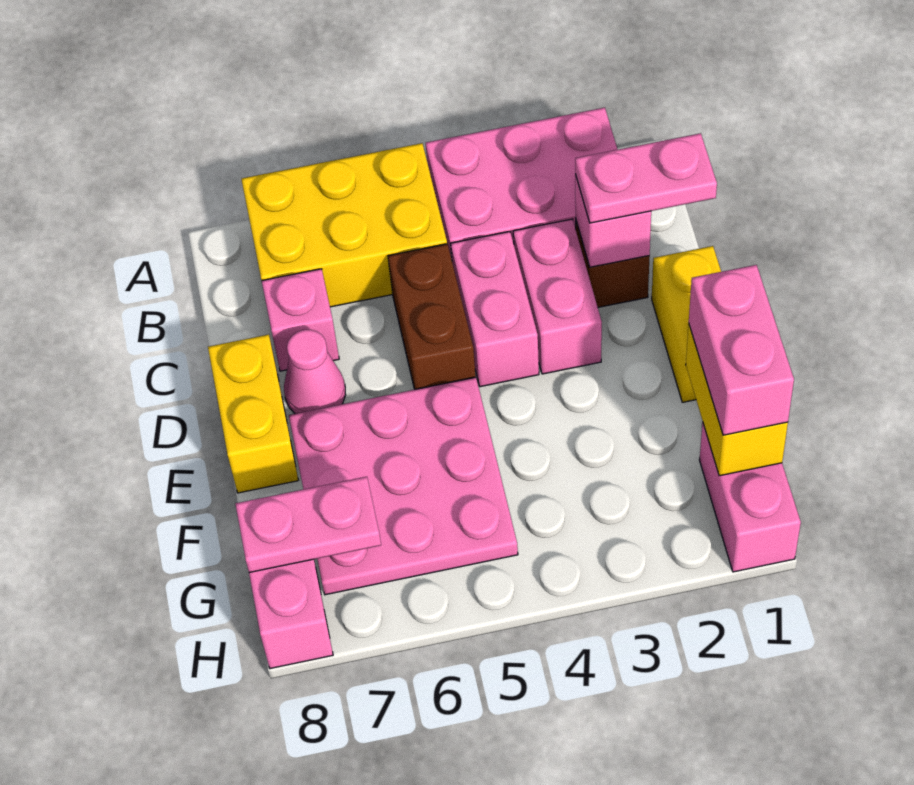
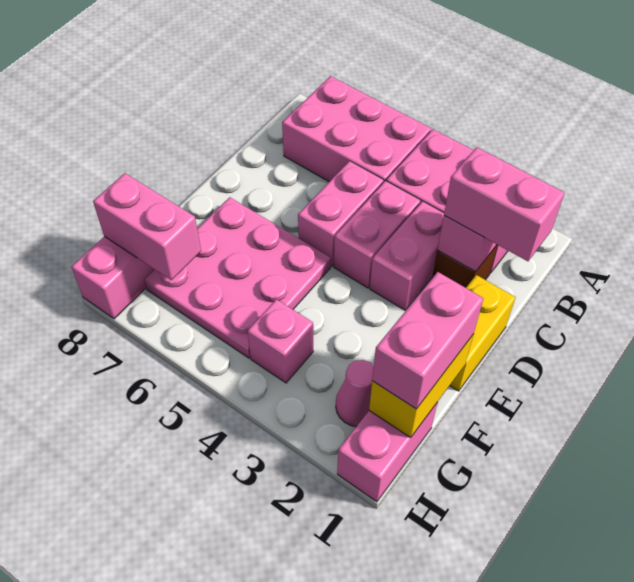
yellow brick A5:B7 level 1 -> pink brick A5:B7 level 1
pink plate C1:C2 level 3 -> pink brick C1:C2 level 3
brown brick C5:D5 level 1 -> pink brick C5:D5 level 1
pink brick C7 level 1 -> pink brick G4 level 1
pink cone D7 level 1 -> pink cone G2 level 1
yellow brick D8:E8 level 1 -> none
pink plate G7:G8 level 2 -> pink brick G7:G8 level 2

